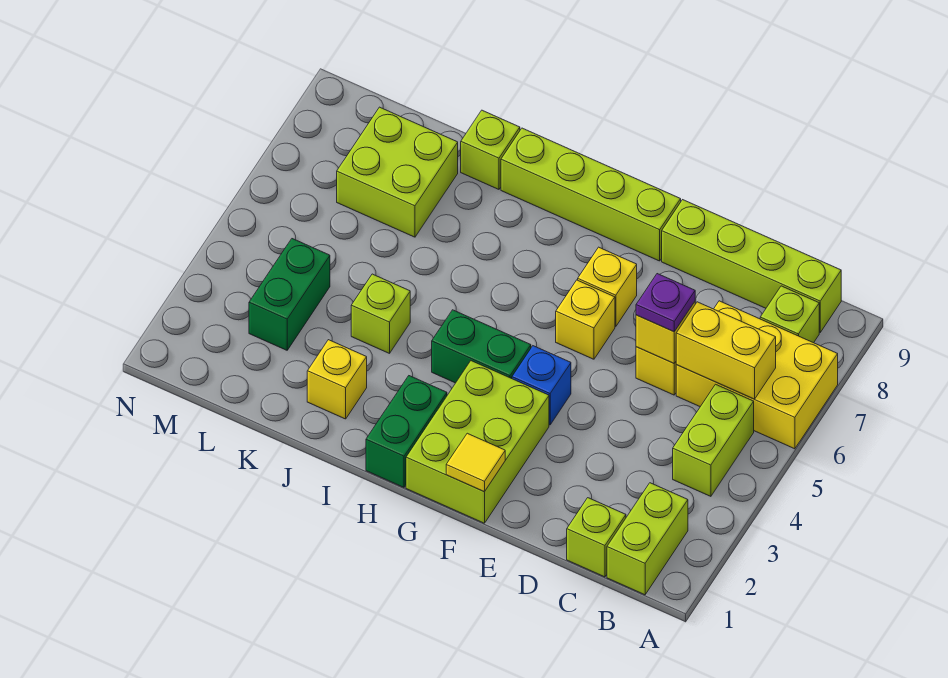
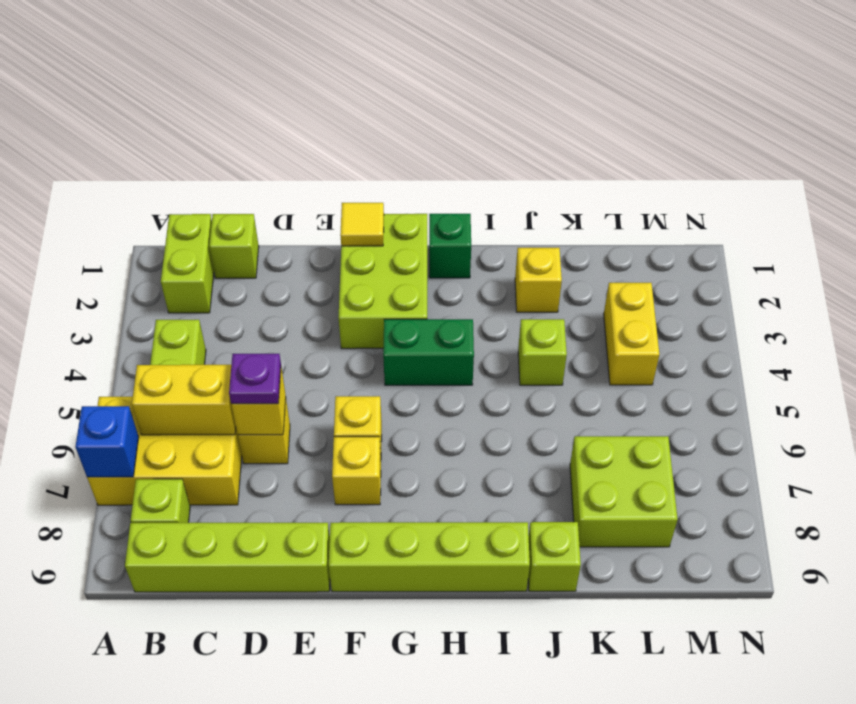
blue brick F4 level 1 -> blue brick A7 level 2
green brick H1:H2 level 1 -> green brick H1 level 1
green brick L3:L4 level 1 -> yellow brick L3:L4 level 1

